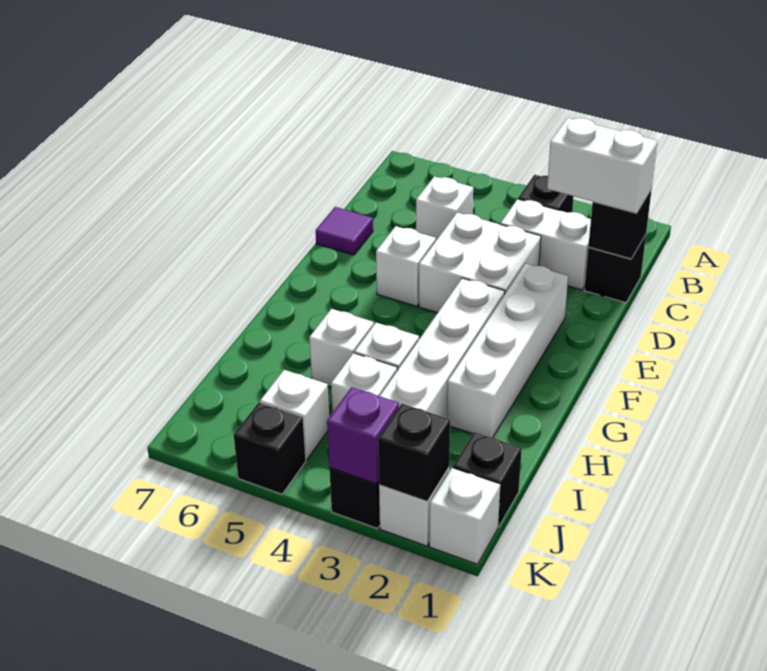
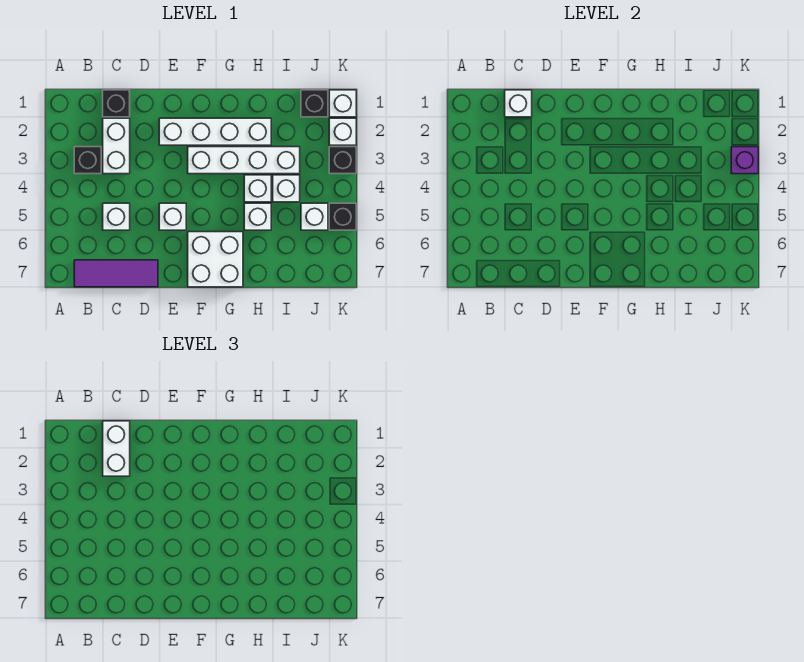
black brick C1 level 2 -> white brick C1 level 2
white brick D3:E4 level 1 -> white brick F6:G7 level 1
purple tile D7 level 1 -> purple tile B7:D7 level 1
black brick K2 level 2 -> none

